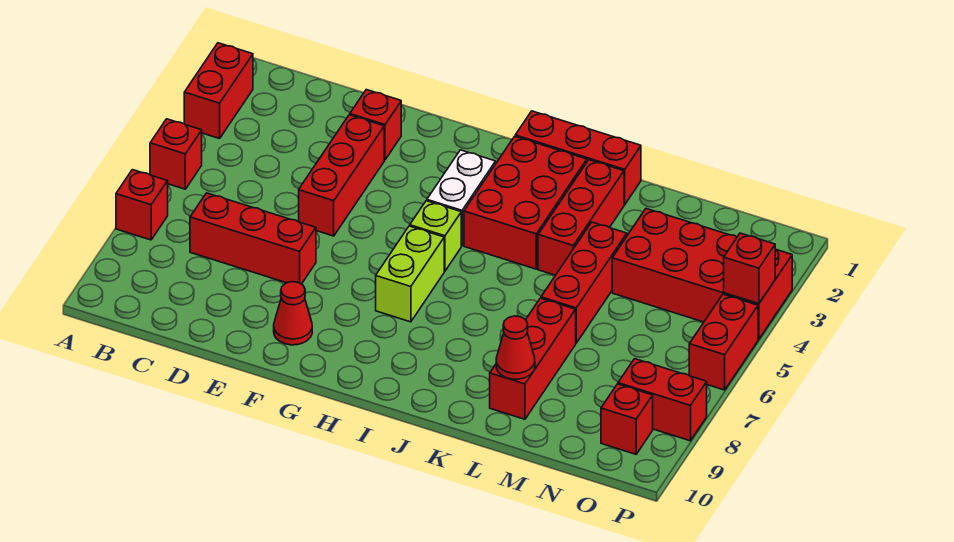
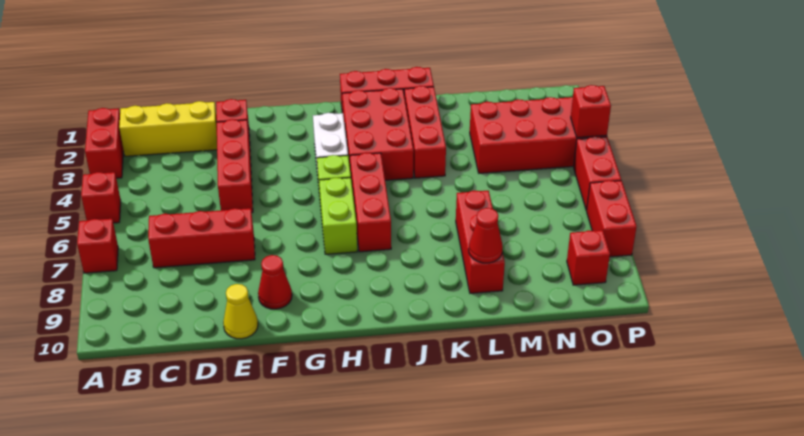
none -> yellow brick B2:D2 level 1
none -> yellow cone E10 level 1
red brick L4:L6 level 1 -> red brick I5:I7 level 1
red brick O8:P8 level 1 -> red brick P7:P8 level 1

